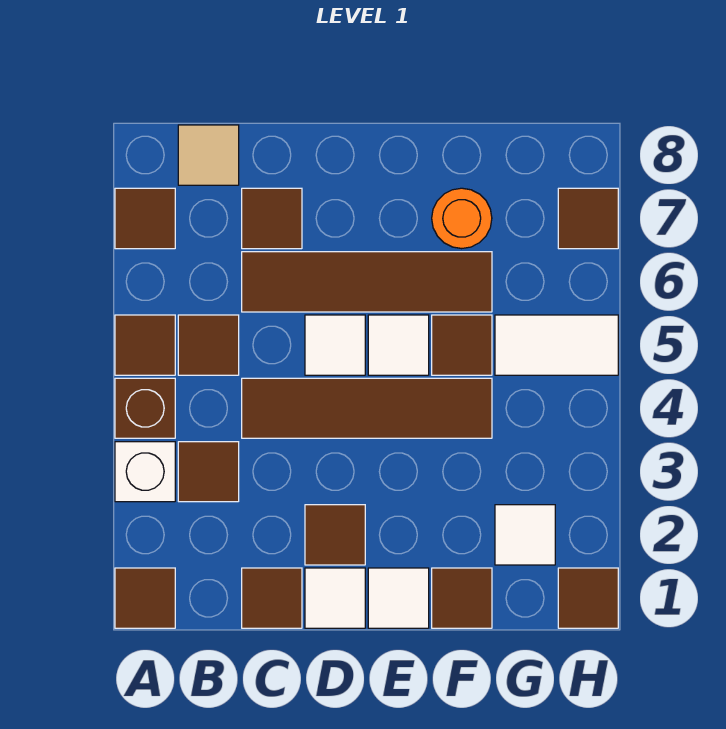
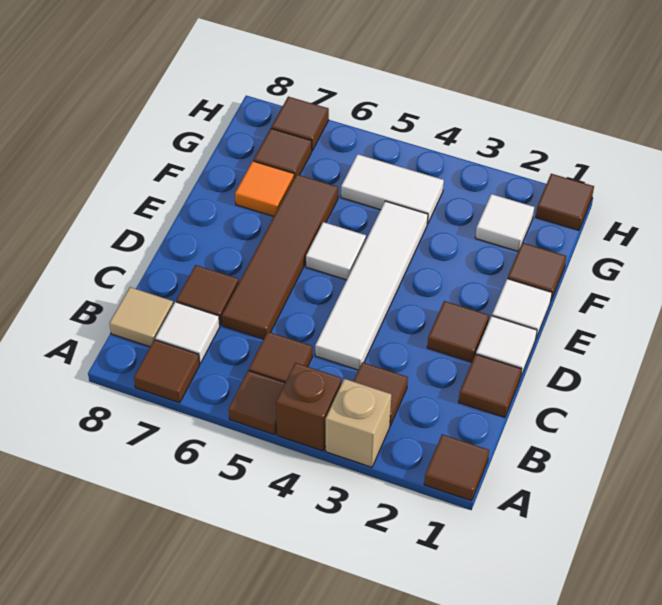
white brick A3 level 1 -> tan brick A3 level 1
brown tile C4:F4 level 1 -> white tile C4:F4 level 1
white tile D5 level 1 -> white tile B7 level 1
brown tile F5 level 1 -> brown tile G7 level 1
orange round brick F7 level 1 -> orange tile F7 level 1
white tile G5:H5 level 1 -> white tile G4:G5 level 1

